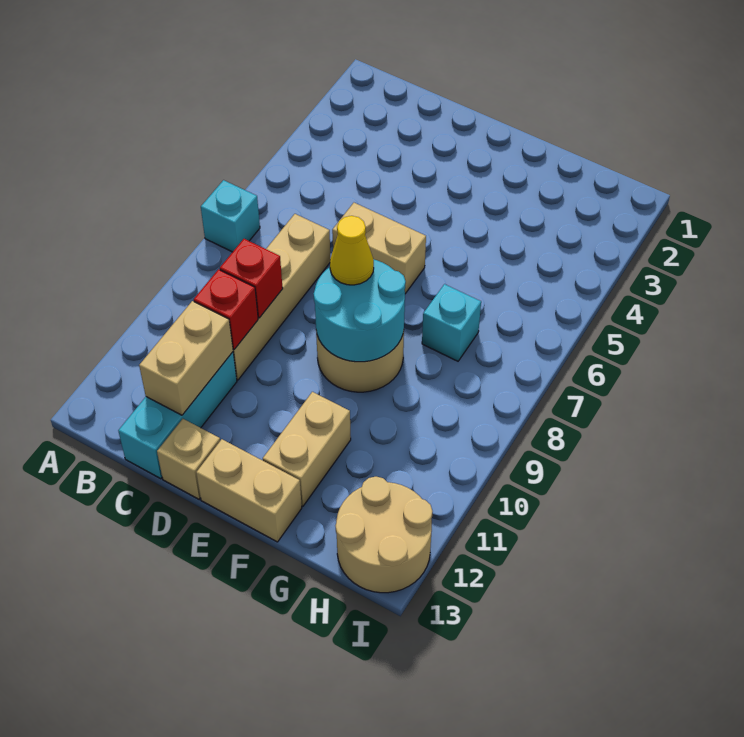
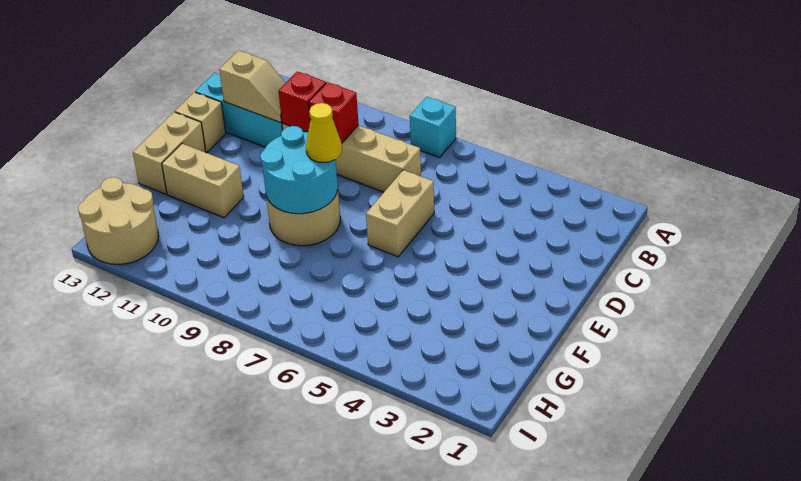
tan brick C11:C12 level 2 -> tan slope C11:C12 level 2 top 12
cyan brick G7 level 1 -> none

